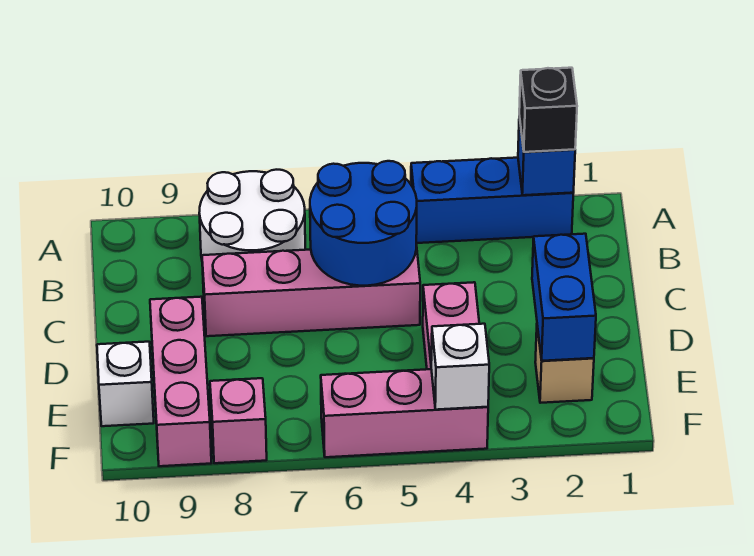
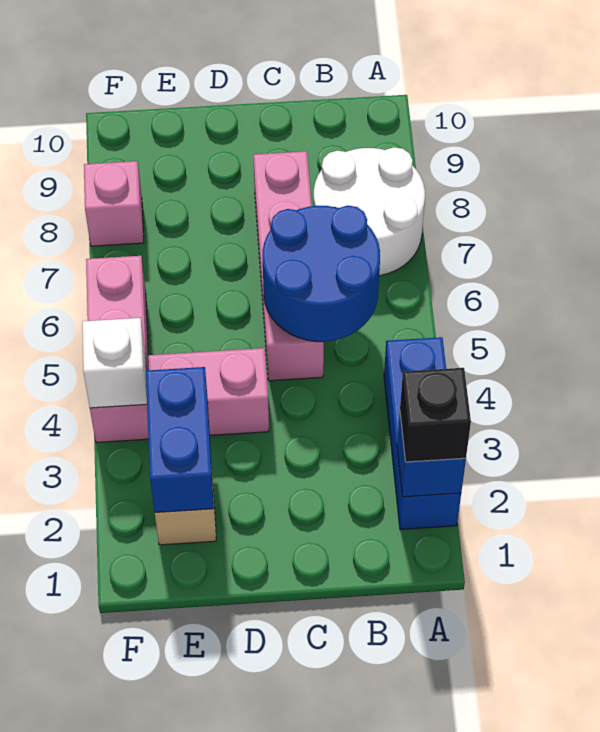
blue brick D2:E2 level 2 -> blue brick E2:E3 level 2
pink brick D9:F9 level 1 -> none
white brick E10 level 1 -> none

